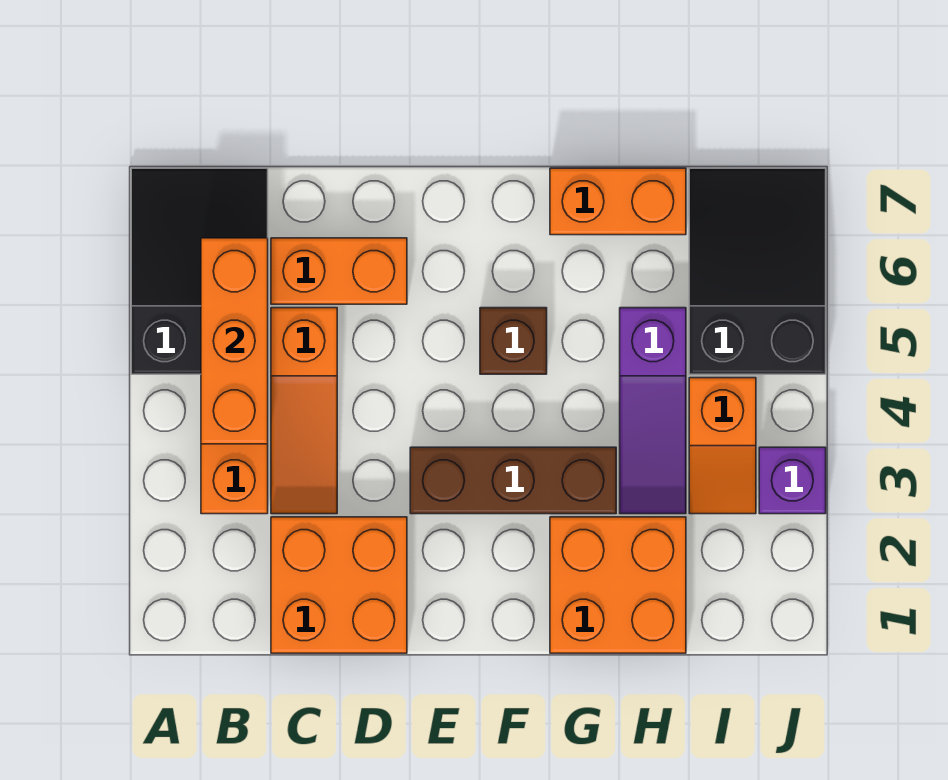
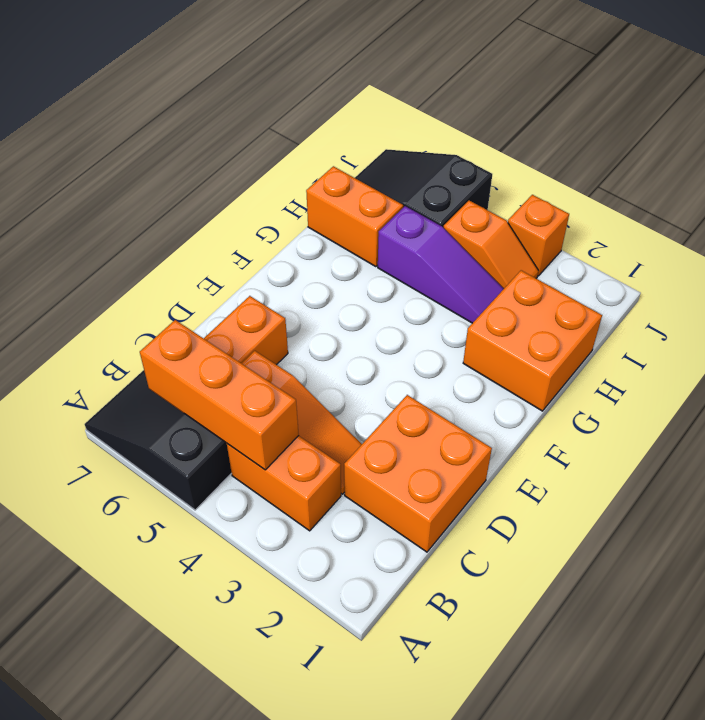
brown brick E3:G3 level 1 -> none
brown brick F5 level 1 -> none
orange brick G7:H7 level 1 -> orange brick H6:H7 level 1
purple brick J3 level 1 -> orange brick J3 level 1

